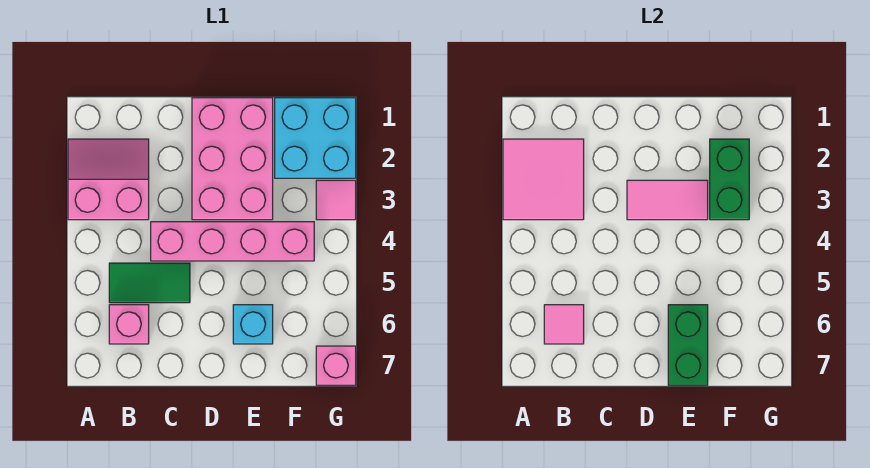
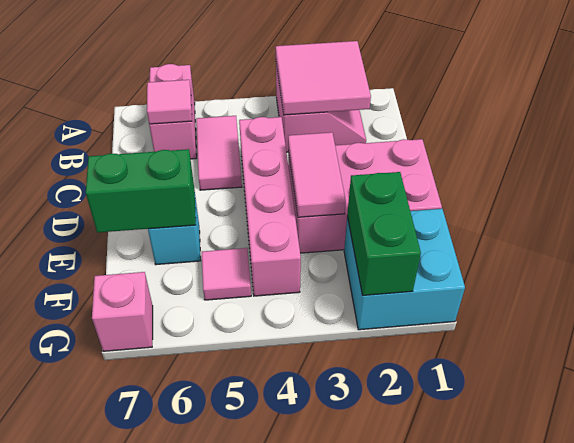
green tile B5:C5 level 1 -> pink tile B5:C5 level 1
pink brick B6 level 1 -> pink brick A6:B6 level 1
green brick F2:F3 level 2 -> green brick F2:G2 level 2
pink tile G3 level 1 -> pink tile F5 level 1

